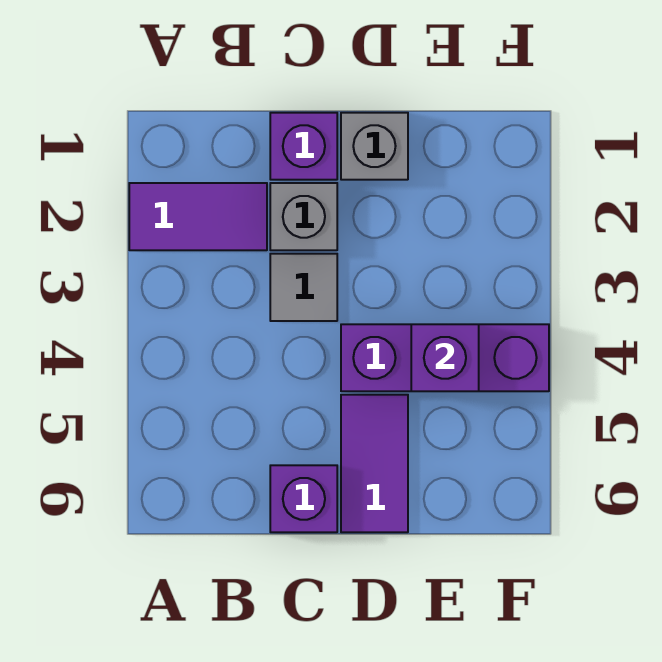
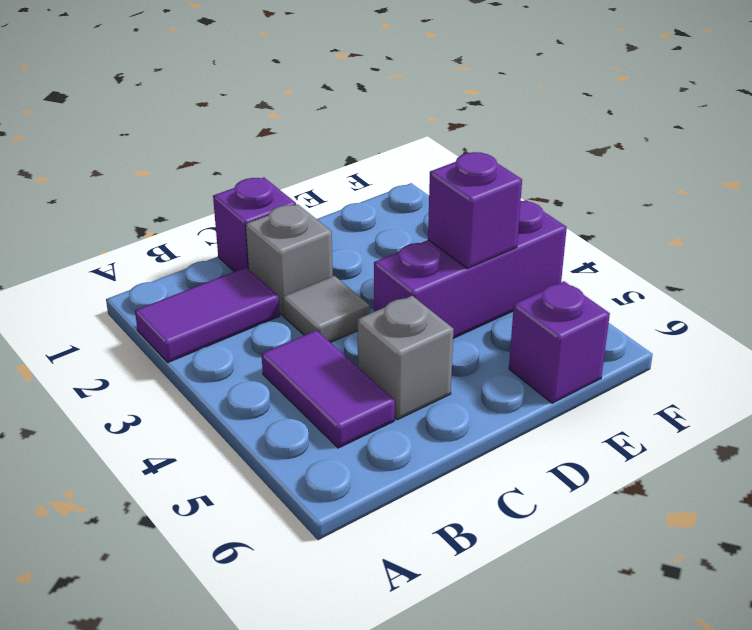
purple brick C6 level 1 -> purple brick E6 level 1
grey brick D1 level 1 -> grey brick C5 level 1
purple tile D5:D6 level 1 -> purple tile B4:B5 level 1

